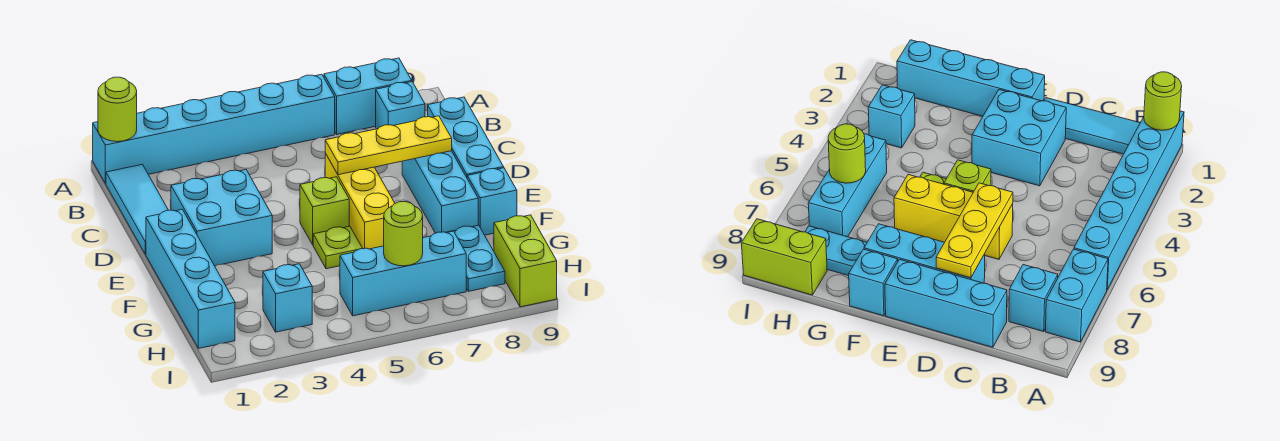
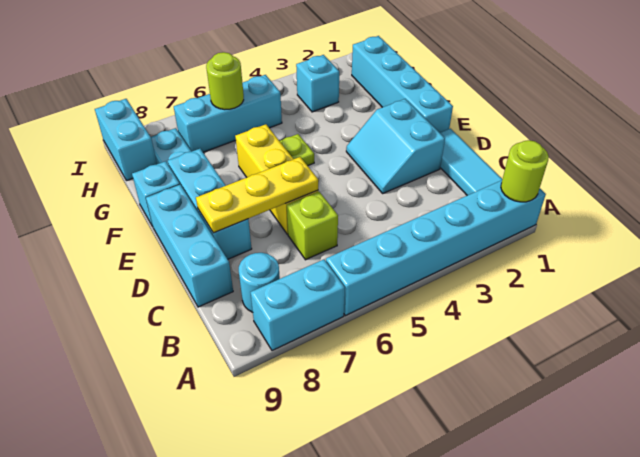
cyan brick B8 level 1 -> cyan round brick B8 level 1
cyan brick D2:E3 level 1 -> cyan slope D2:E3 level 1 top 2
lime brick E5 level 1 -> lime brick C6 level 1
lime brick H9:I9 level 1 -> cyan brick H9:I9 level 1

